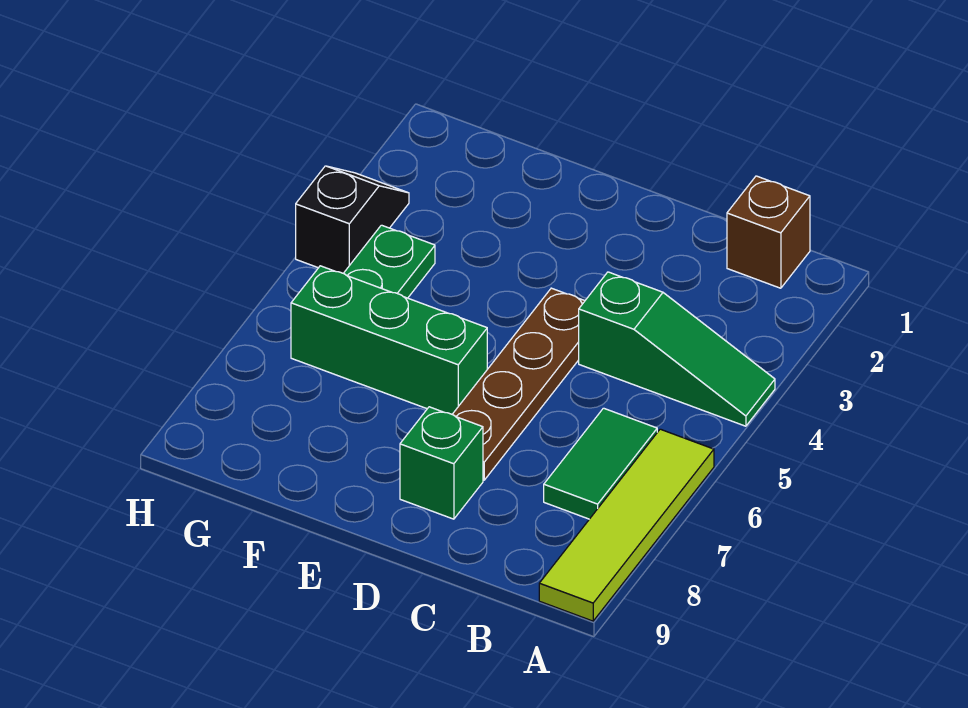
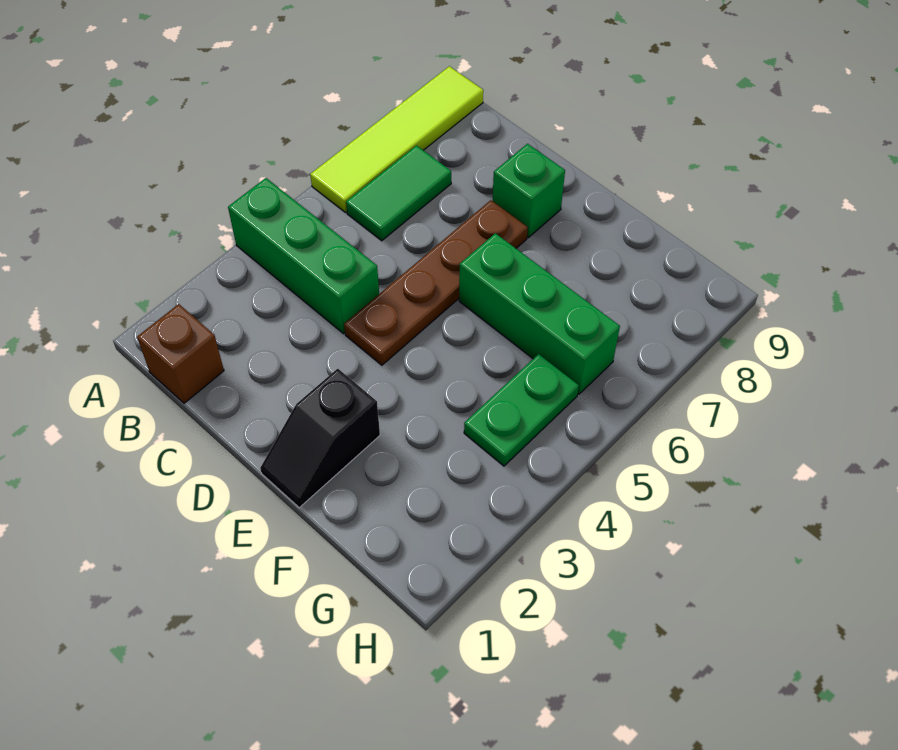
green slope A4:C4 level 1 top C -> green brick A4:C4 level 1
black slope H3:H4 level 1 top 4 -> black slope E1:E2 level 1 top 2

